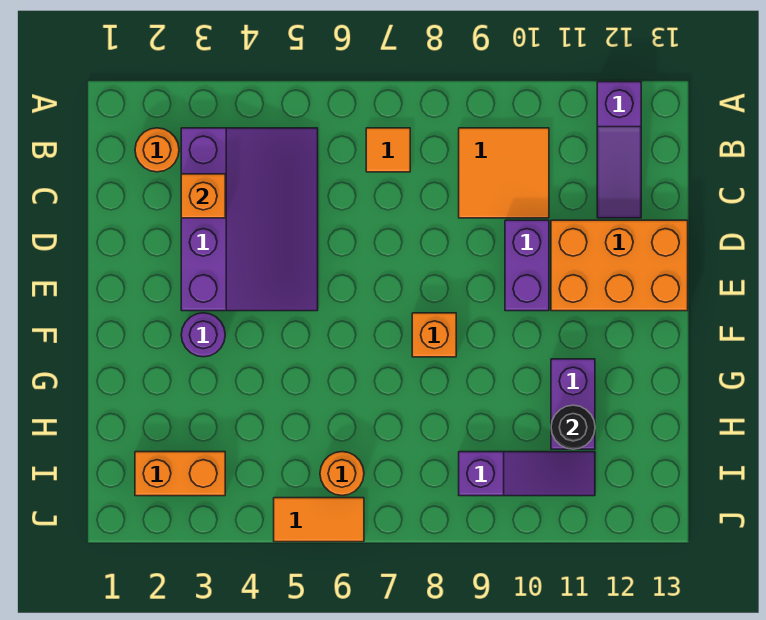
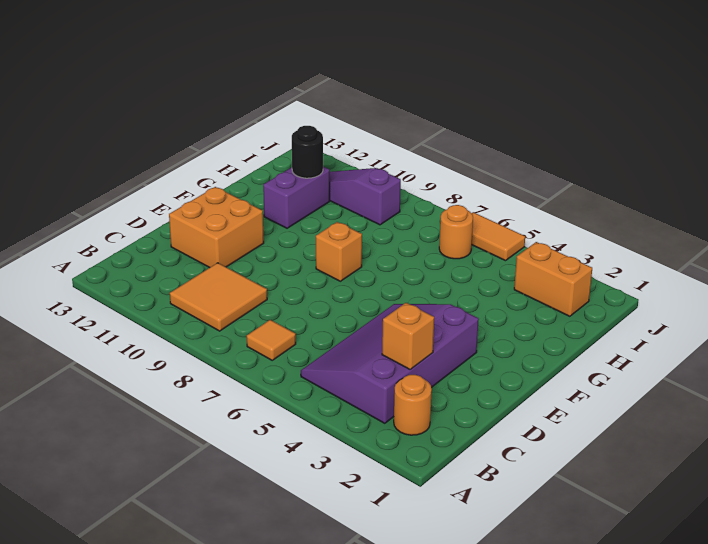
purple slope A12:C12 level 1 top A -> none
purple brick D10:E10 level 1 -> none
orange brick D11:E13 level 1 -> orange brick D11:E12 level 1
purple round brick F3 level 1 -> none

